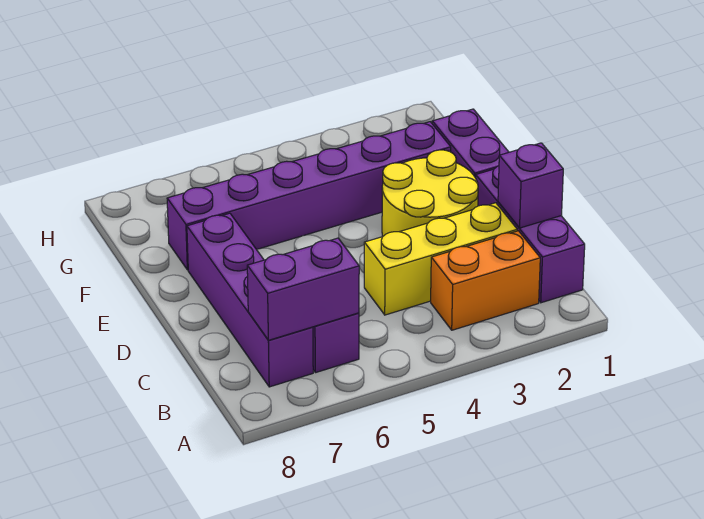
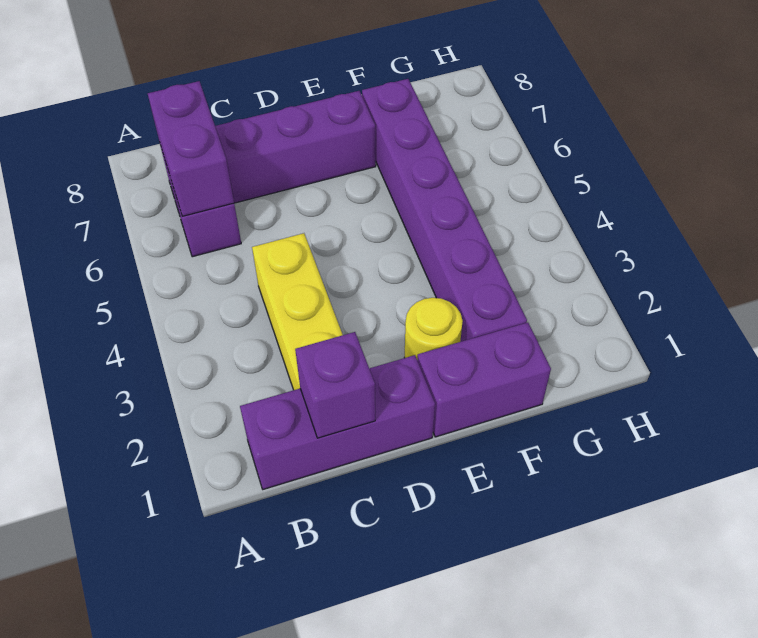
orange brick B2:B3 level 1 -> none
yellow round brick D2:E3 level 1 -> yellow round brick E2 level 1

